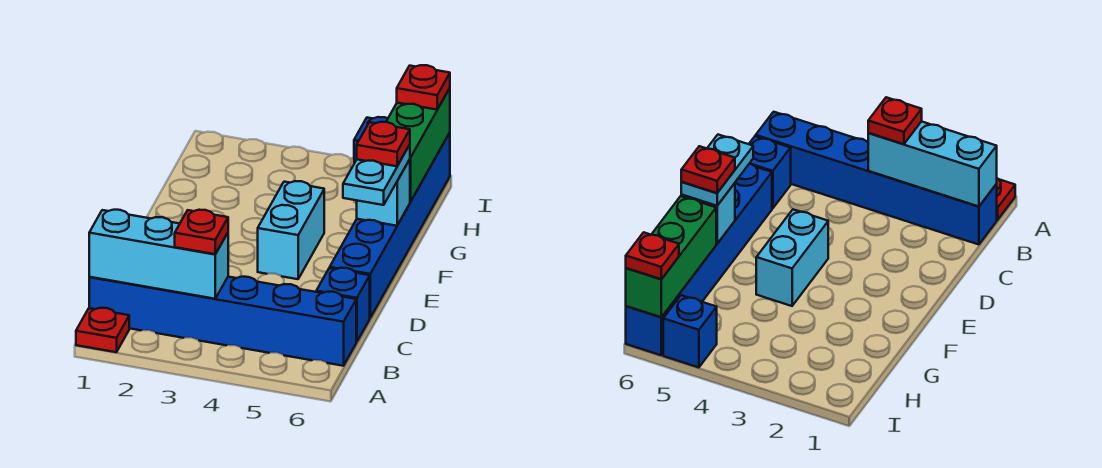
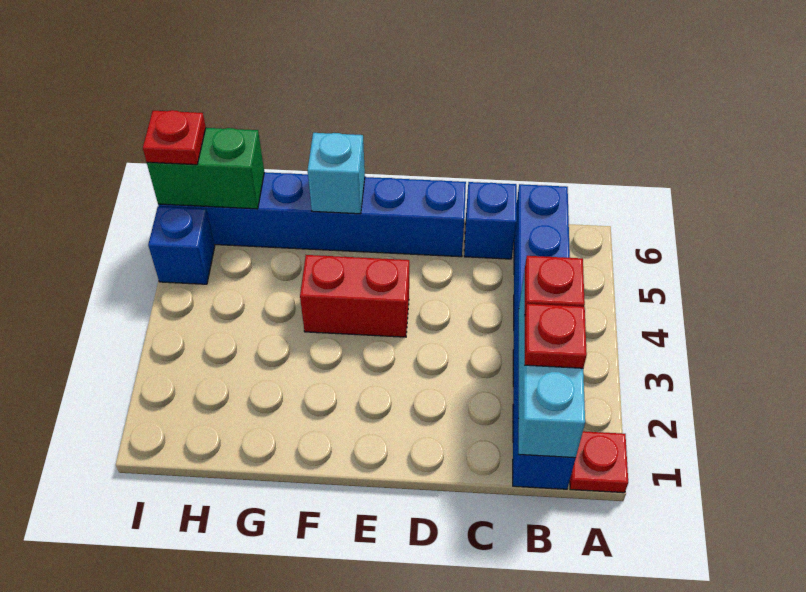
cyan brick E4:F4 level 1 -> red brick E4:F4 level 1
cyan plate E6:F6 level 3 -> none
red plate F6 level 4 -> red plate B2 level 3
green brick G6:I6 level 2 -> green brick H6:I6 level 2

